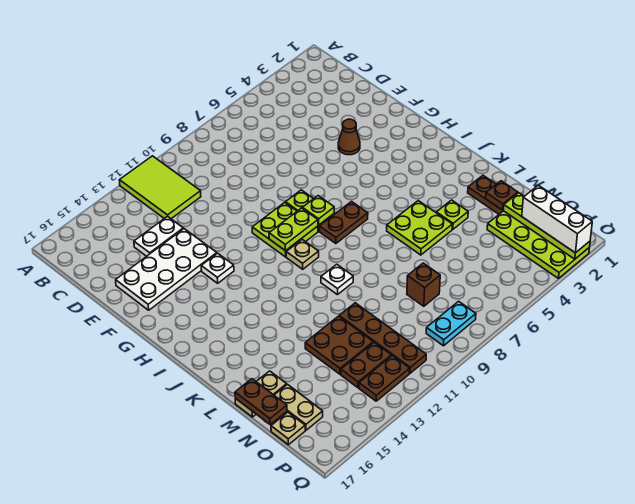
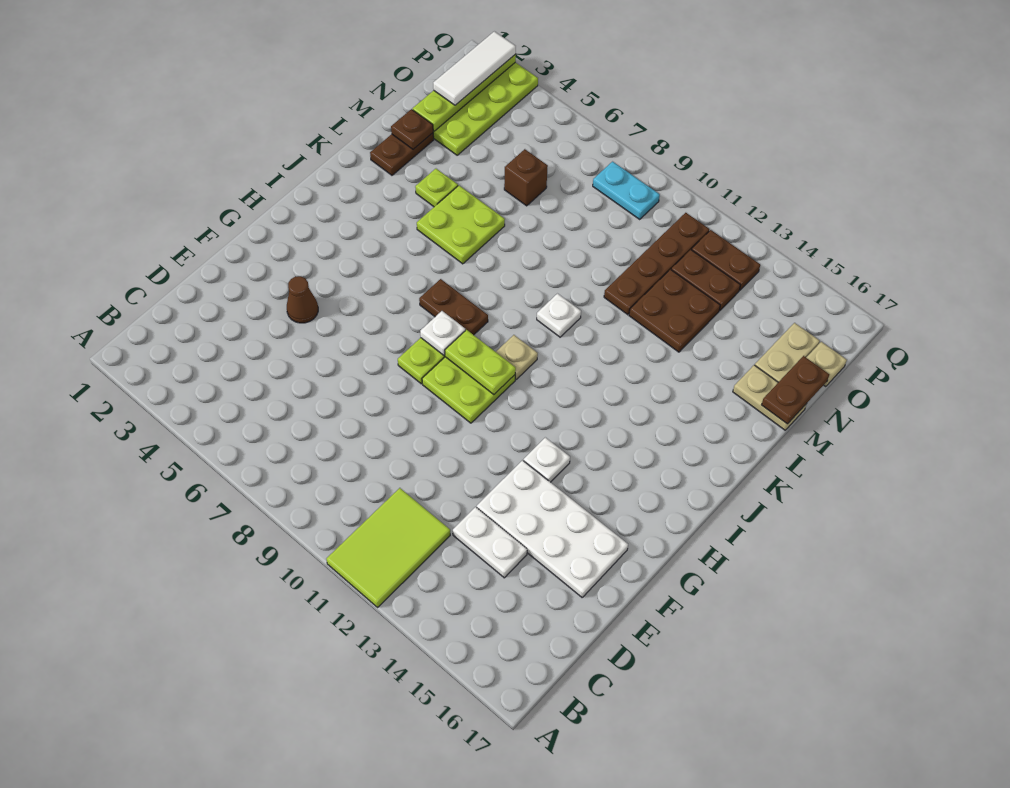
lime plate H8 level 2 -> white plate H8 level 2
brown brick N8 level 1 -> brown brick N6 level 1
white brick O2:Q2 level 3 -> white tile O2:Q2 level 3

